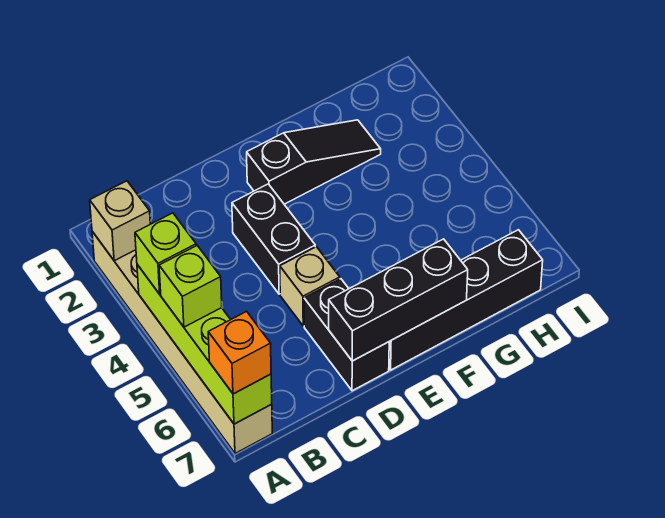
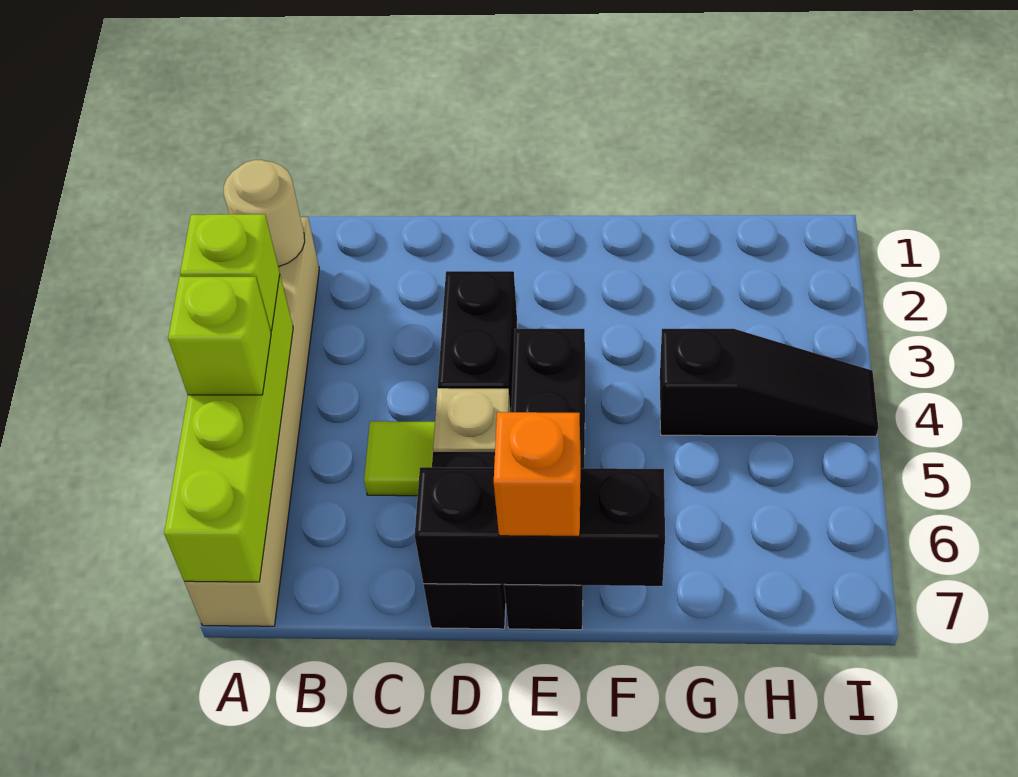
tan brick A2 level 2 -> tan round brick A2 level 2
orange brick A7 level 3 -> orange brick E7 level 3
none -> lime tile C5 level 1
black slope E2:G2 level 1 top E -> black slope G4:I4 level 1 top G
black brick E7:H7 level 1 -> black brick E4:E7 level 1

